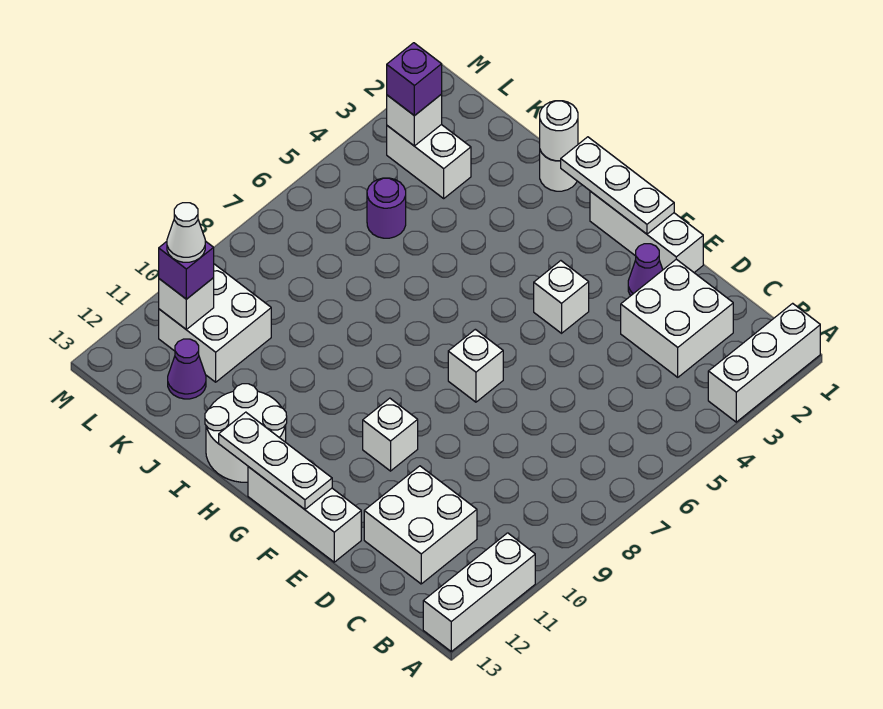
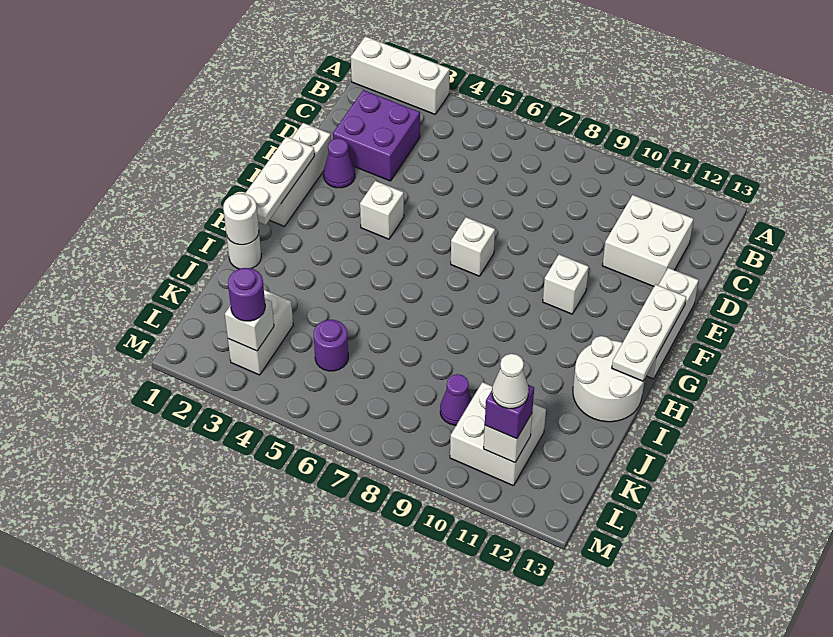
white brick A11:A13 level 1 -> none
white brick C2:D3 level 1 -> purple brick C2:D3 level 1
purple cone K12 level 1 -> purple cone K9 level 1
purple brick L3 level 3 -> purple round brick L3 level 3

